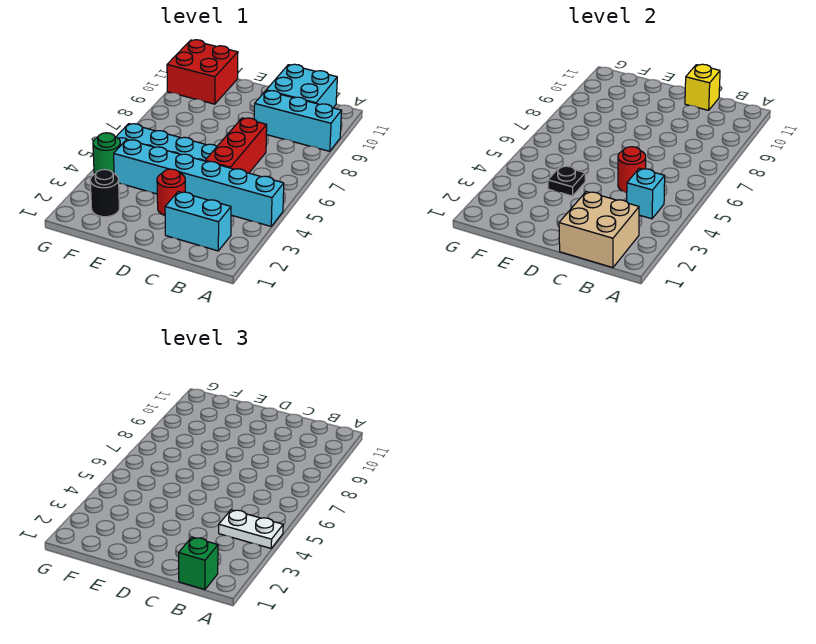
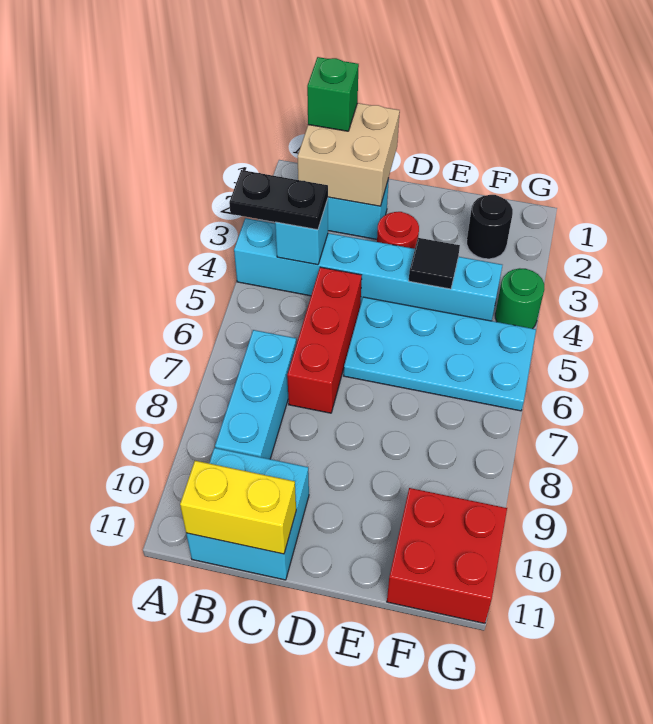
white plate A4:B4 level 3 -> black plate A4:B4 level 3
cyan brick A9:C9 level 1 -> cyan brick B7:B9 level 1
red round brick C5 level 2 -> none
yellow brick C11 level 2 -> yellow brick B11:C11 level 2
black plate E4 level 2 -> black tile E4 level 2

